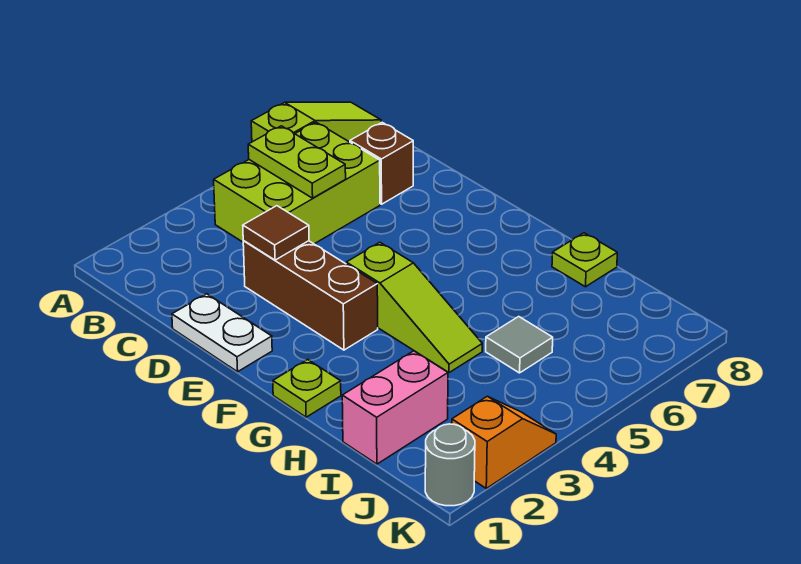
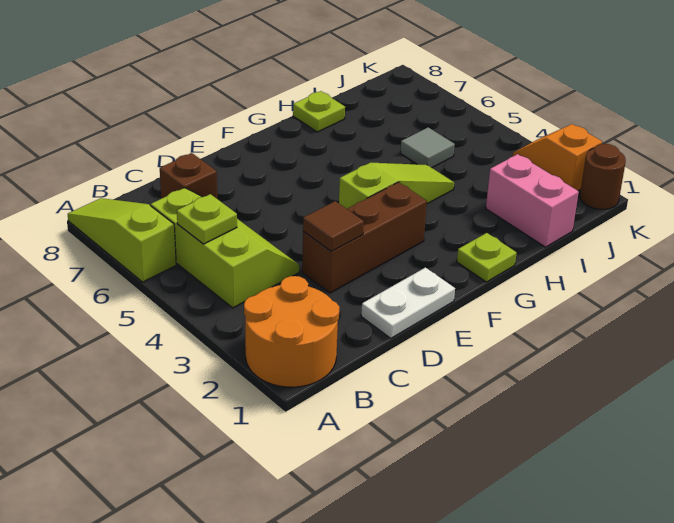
none -> orange round brick A1:B2 level 1
lime brick B4:C6 level 1 -> lime slope B4:C6 level 1 top B
lime plate B5:C5 level 2 -> lime plate B5 level 2
grey round brick K1 level 1 -> brown round brick K1 level 1

